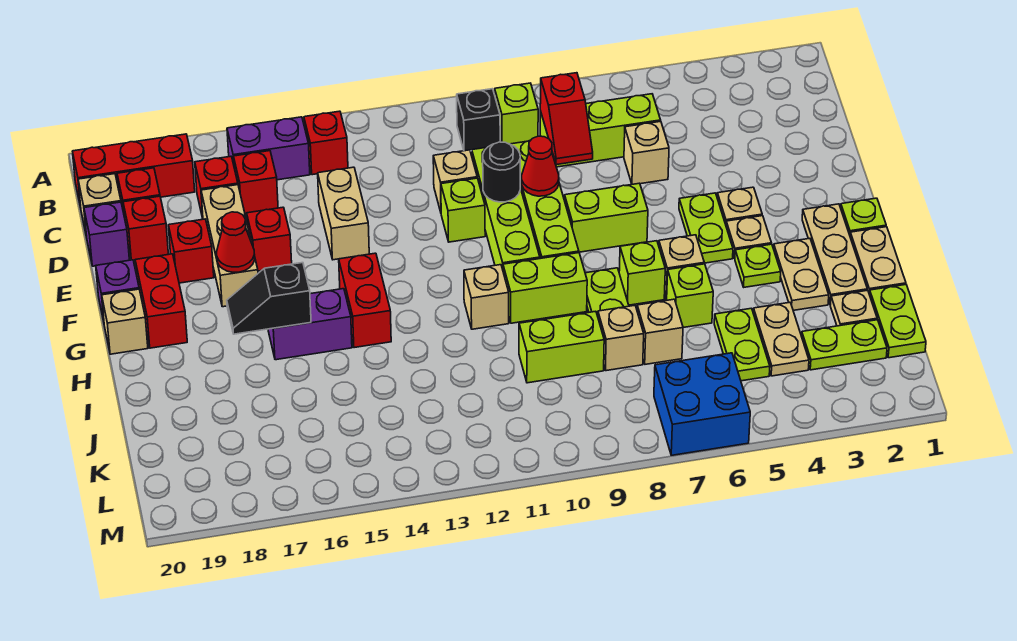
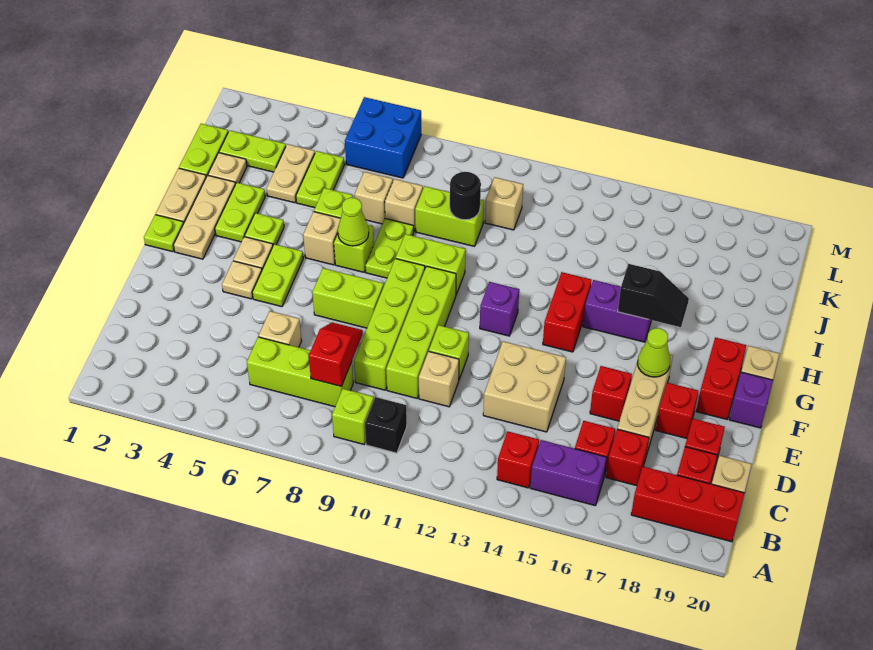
tan brick D14:E14 level 1 -> tan brick D13:E14 level 1
purple brick D20 level 1 -> purple brick G12 level 1
red cone E9 level 2 -> none
black round brick E10 level 2 -> black round brick J10 level 2
red cone F17 level 2 -> lime cone F17 level 2
tan plate H3:I3 level 1 -> lime plate H3:I3 level 1
none -> lime cone H7 level 2
tan brick H11 level 1 -> tan brick K11 level 1

